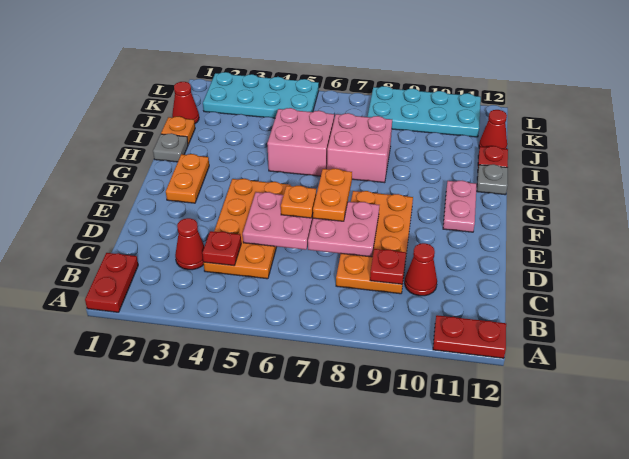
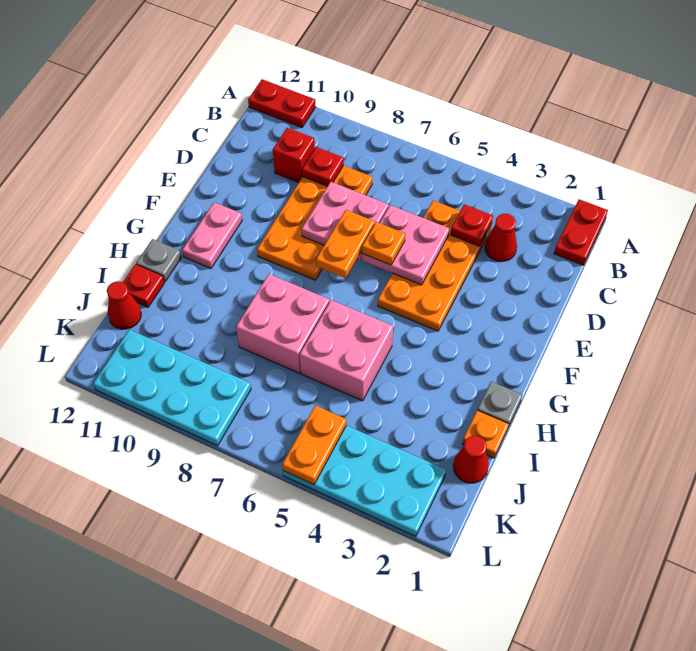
red cone C10 level 1 -> red brick C10 level 1
orange plate F2:G2 level 1 -> orange plate K5:L5 level 2

